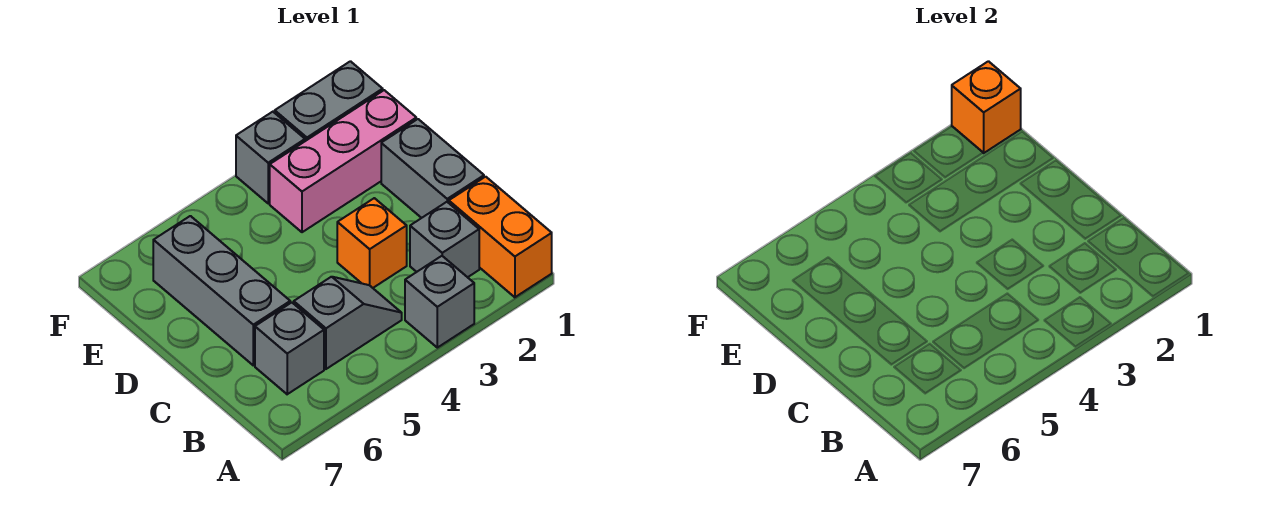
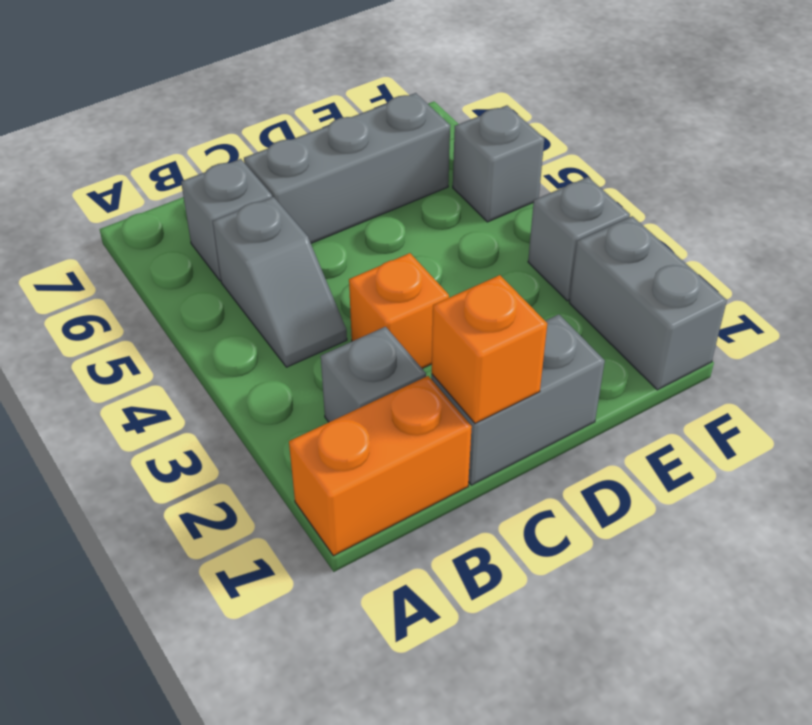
grey brick A3 level 1 -> grey brick F5 level 1
pink brick E1:E3 level 1 -> none
orange brick F1 level 2 -> orange brick C1 level 2

